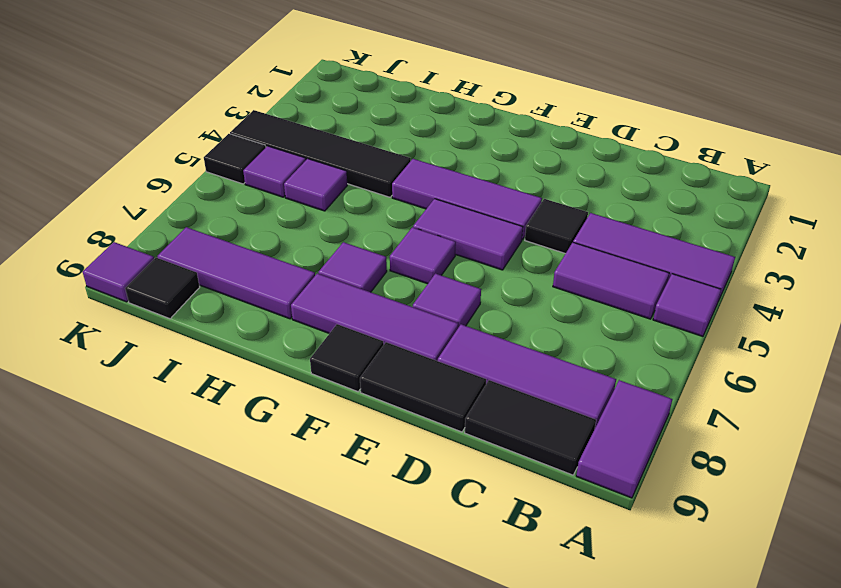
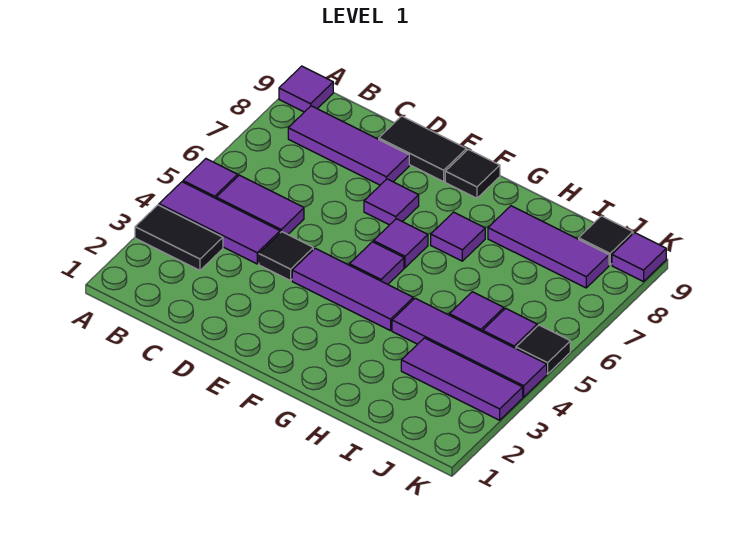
purple tile A8:A9 level 1 -> purple tile A9 level 1
black tile B9:C9 level 1 -> black tile A3:B3 level 1
purple tile E5:F5 level 1 -> purple tile F5 level 1
purple tile E8:G8 level 1 -> purple tile I3:K3 level 1
black tile H4:K4 level 1 -> purple tile H4:K4 level 1

